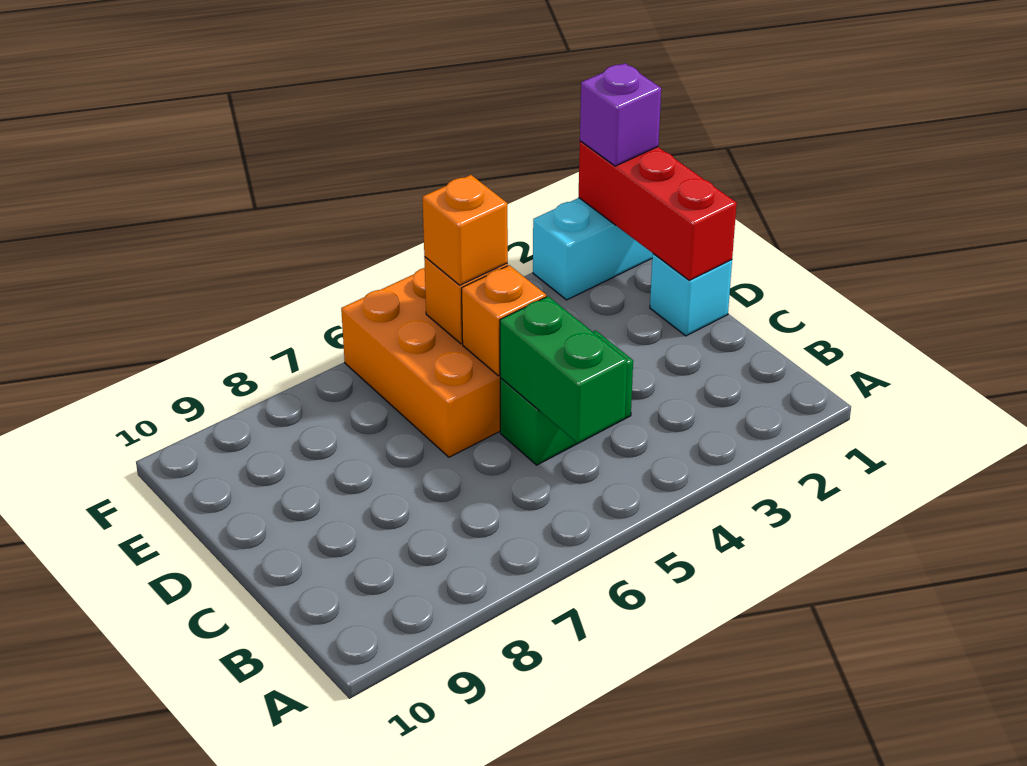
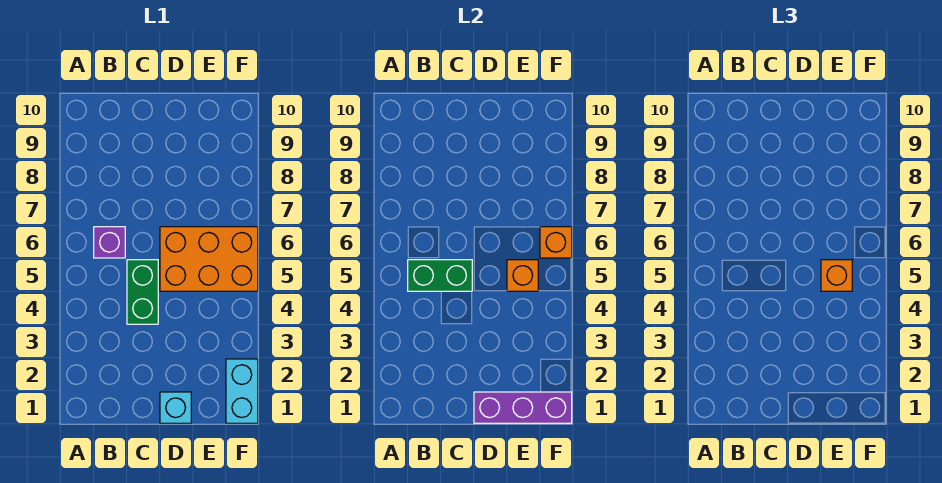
red brick D1:F1 level 2 -> purple brick D1:F1 level 2
orange brick D5 level 2 -> orange brick F6 level 2
purple brick F1 level 3 -> purple brick B6 level 1

